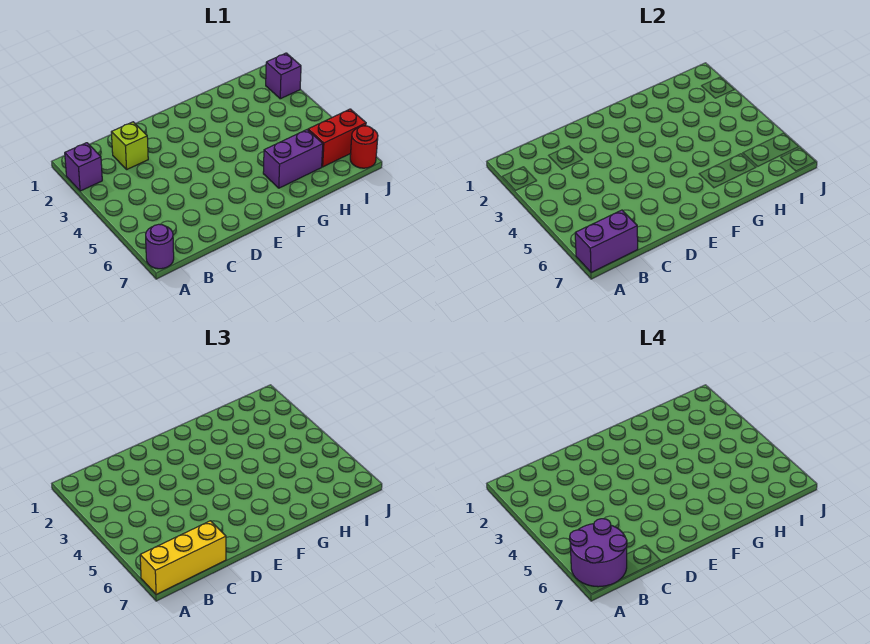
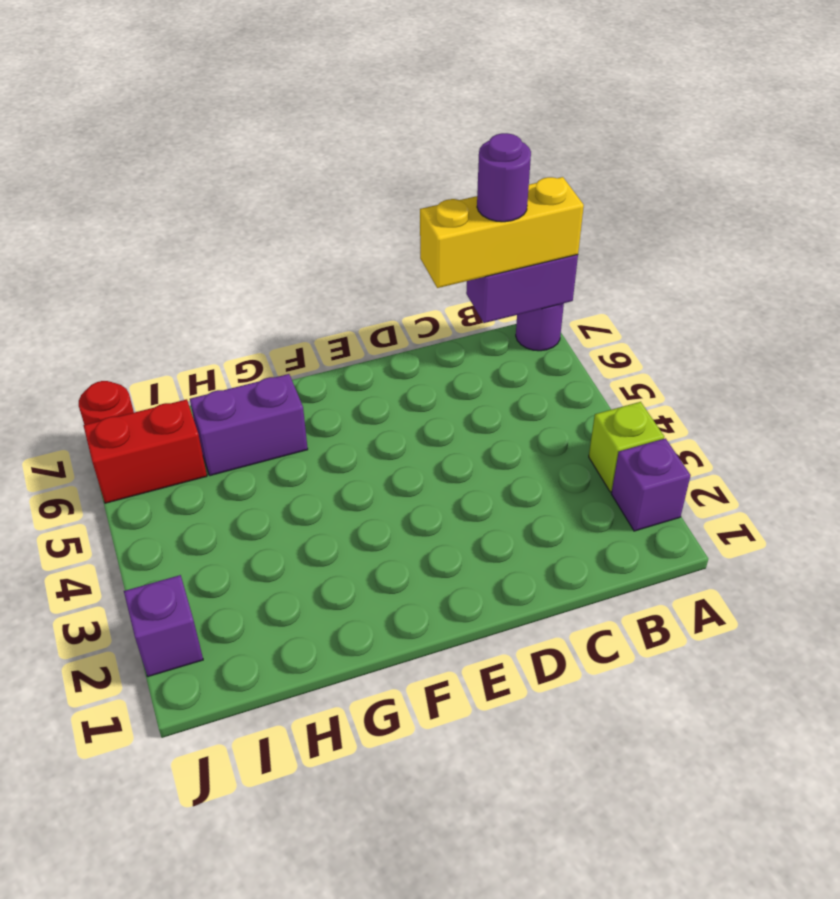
purple round brick A6:B7 level 4 -> purple round brick B7 level 4
lime brick C2 level 1 -> lime brick A3 level 1

